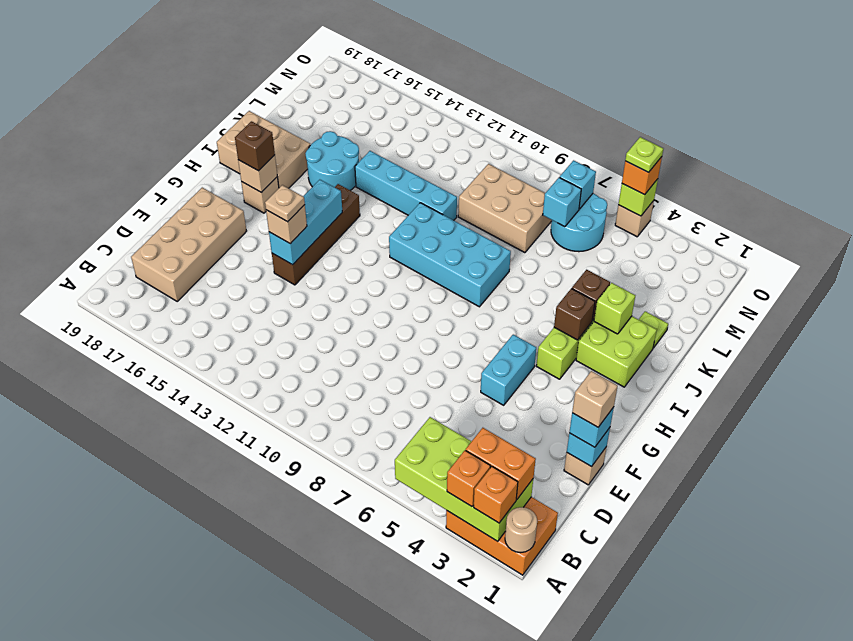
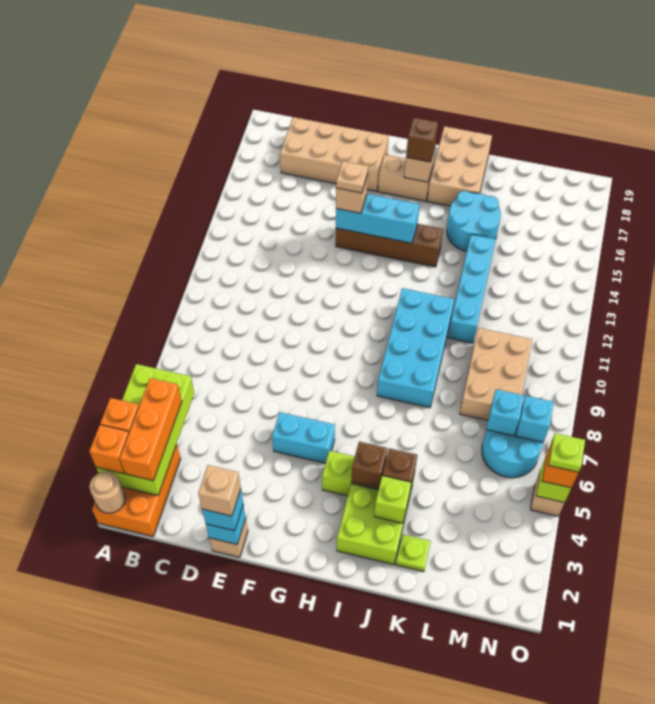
orange brick B2:B3 level 3 -> orange brick B2:B4 level 3
tan brick H17 level 1 -> tan brick G17:H17 level 1

